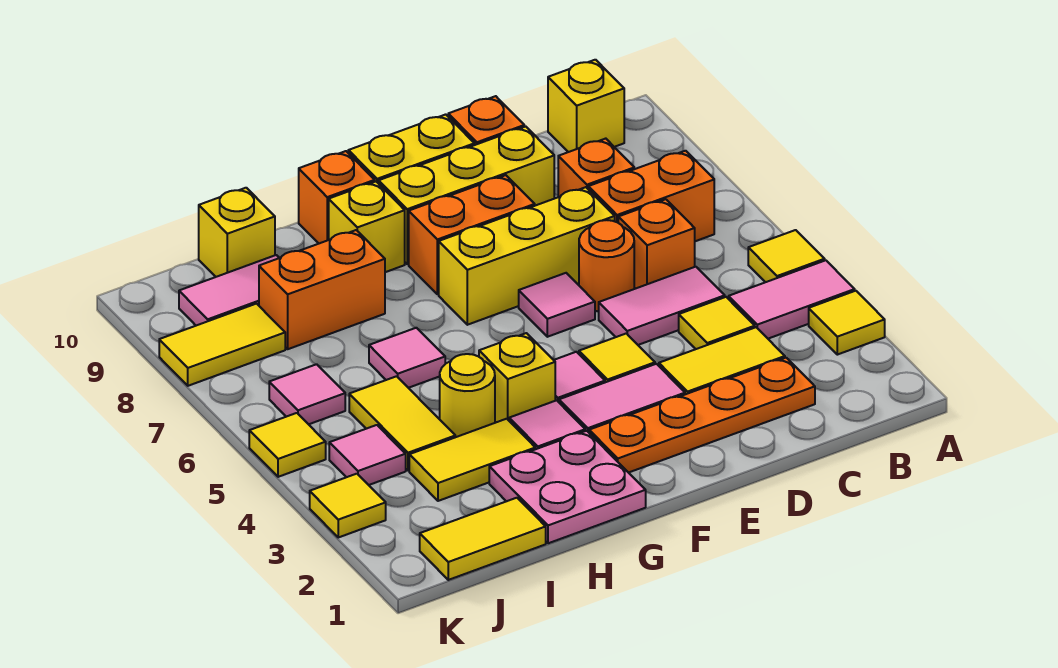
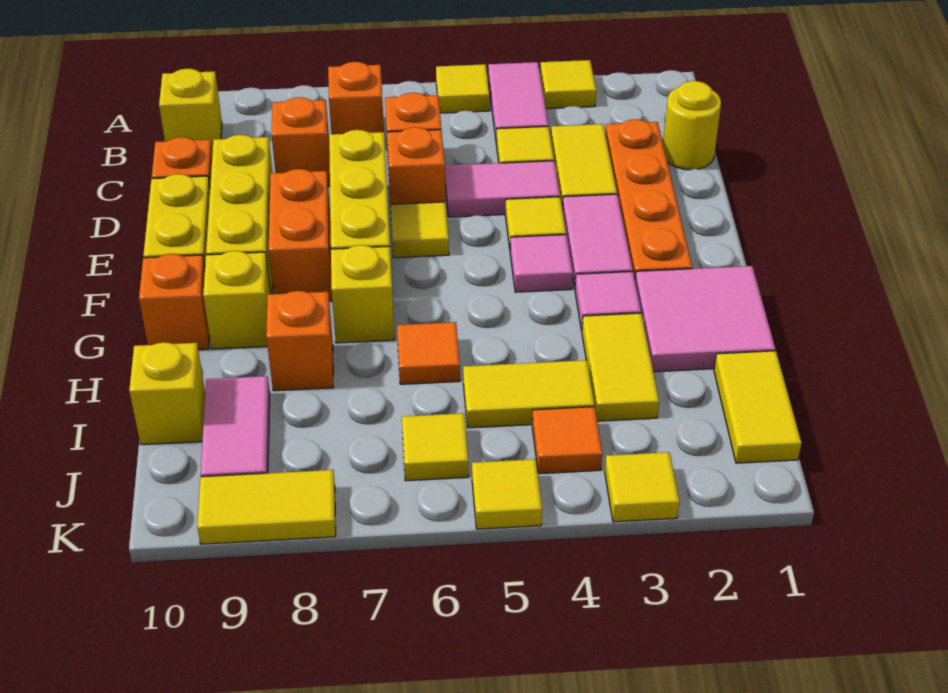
orange brick B7:C7 level 1 -> orange brick B7 level 1
pink tile C5:D5 level 1 -> pink tile D4:D5 level 1
orange round brick D6 level 1 -> orange brick D6 level 1
pink tile E6 level 1 -> yellow tile E6 level 1
pink plate G1:H2 level 1 -> pink tile G1:H2 level 1
yellow brick G4 level 1 -> yellow brick G7 level 1
yellow round brick H4 level 1 -> yellow round brick C1 level 1
pink tile H6 level 1 -> orange tile H6 level 1
orange brick H8:I8 level 1 -> orange brick H8 level 1
pink tile J4 level 1 -> orange tile J4 level 1
pink tile J6 level 1 -> yellow tile J6 level 1
yellow tile J8:K8 level 1 -> yellow tile K8:K9 level 1

